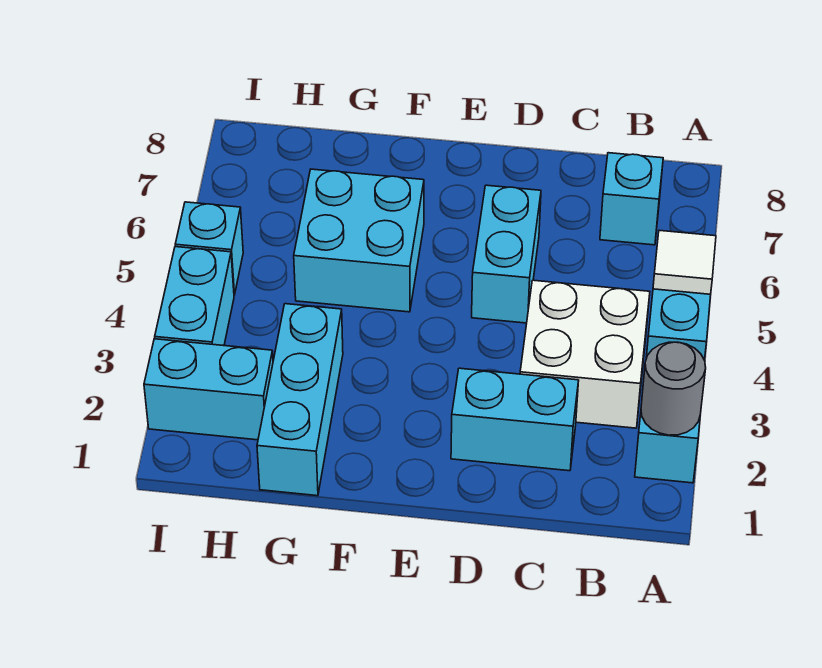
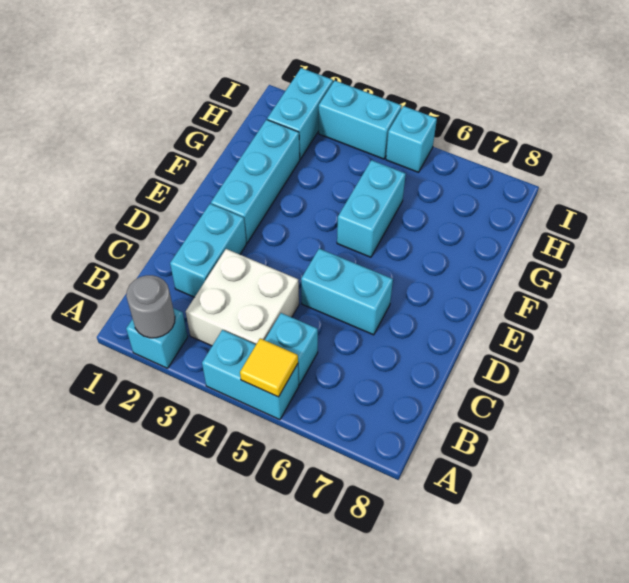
white tile A5 level 2 -> yellow tile A5 level 2
cyan brick B7 level 1 -> cyan brick B5 level 1
cyan brick F5:G6 level 1 -> cyan brick F5:G5 level 1
cyan brick G1:G3 level 1 -> cyan brick E2:G2 level 1

